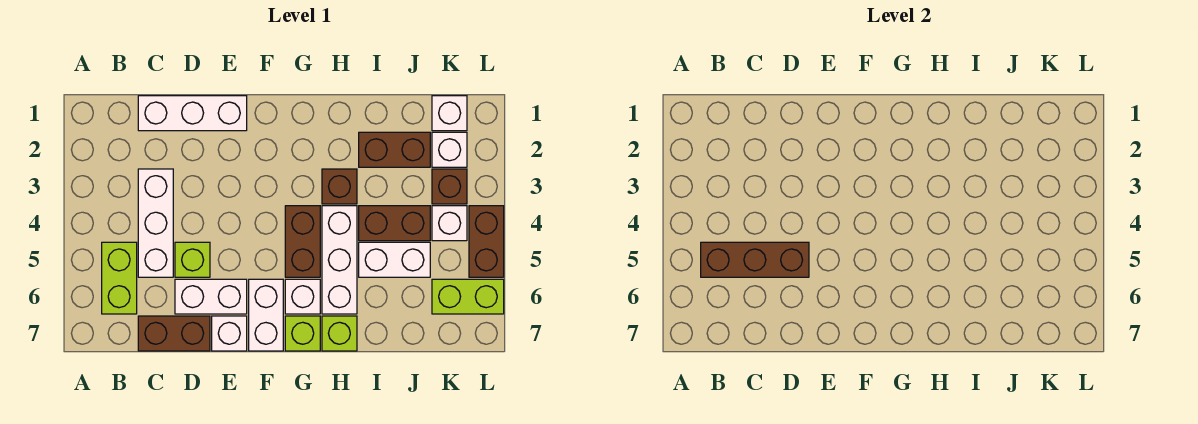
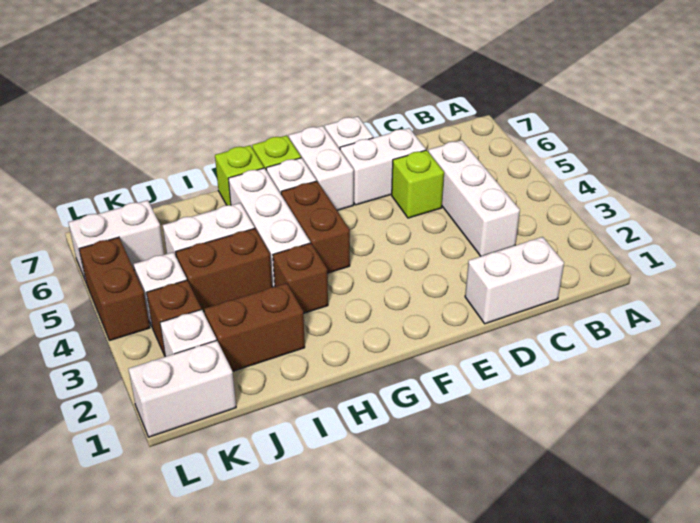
lime brick B5:B6 level 1 -> none
brown brick B5:D5 level 2 -> none
white brick C1:E1 level 1 -> white brick C1:D1 level 1
brown brick C7:D7 level 1 -> none
white brick K1 level 1 -> white brick K1:L1 level 1
lime brick K6:L6 level 1 -> white brick K6:L6 level 1

